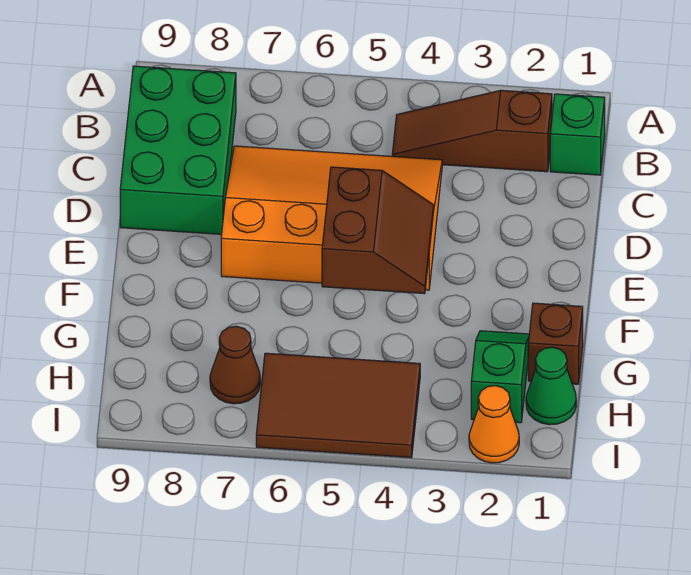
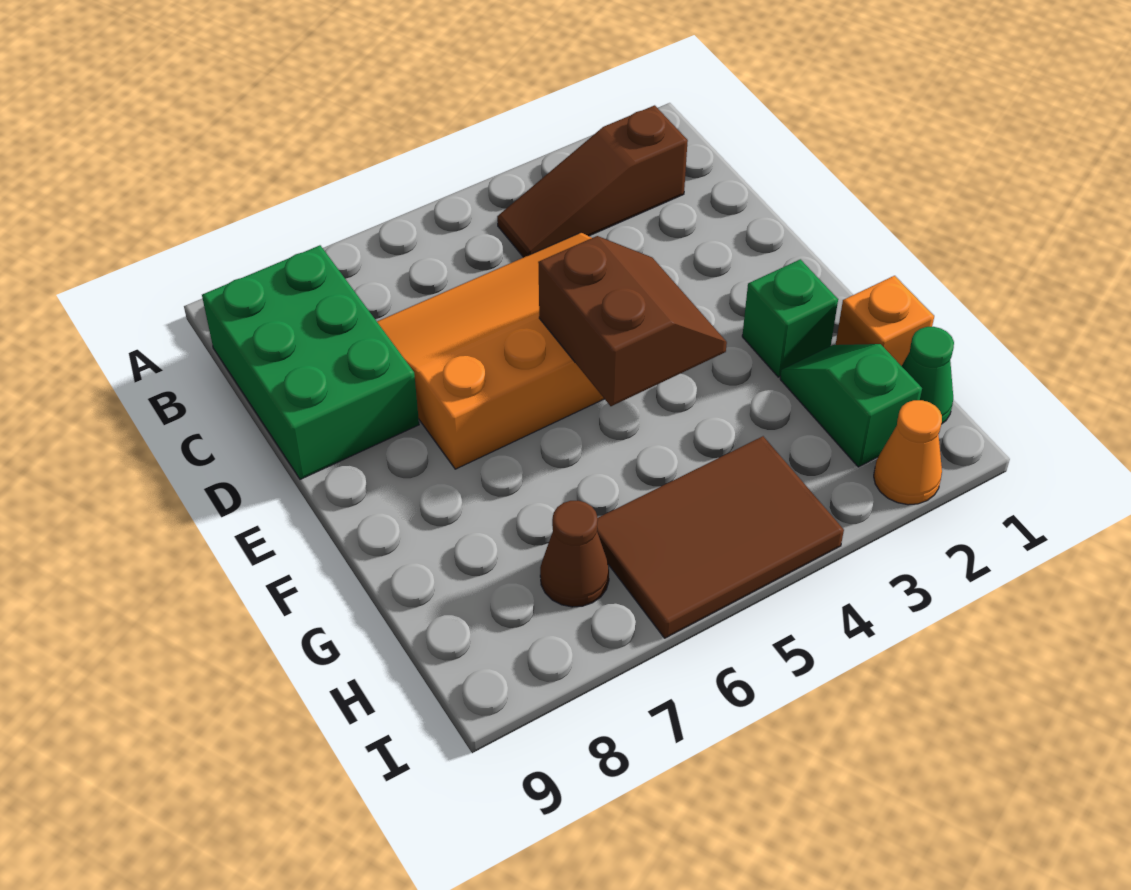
green brick B1 level 1 -> green brick F2 level 1
brown brick G1 level 1 -> orange brick G1 level 1

